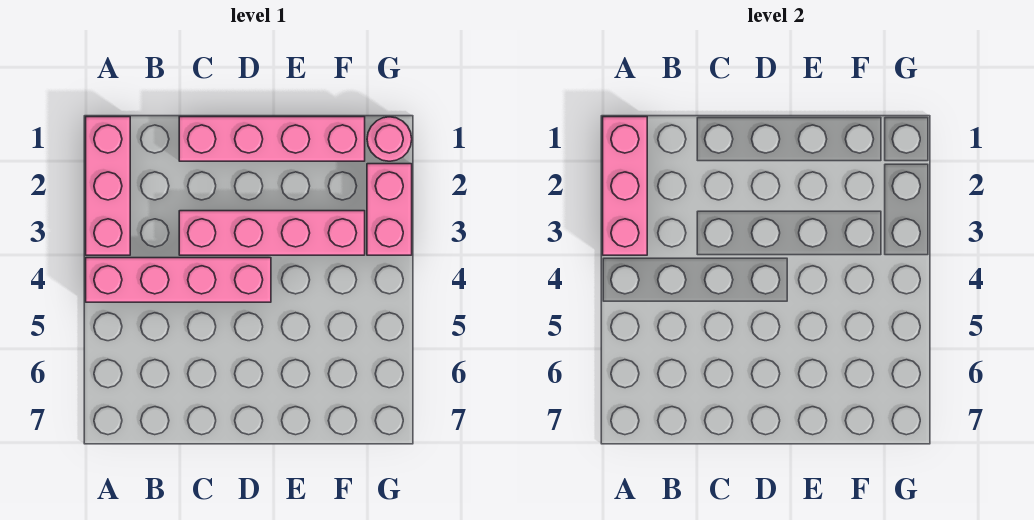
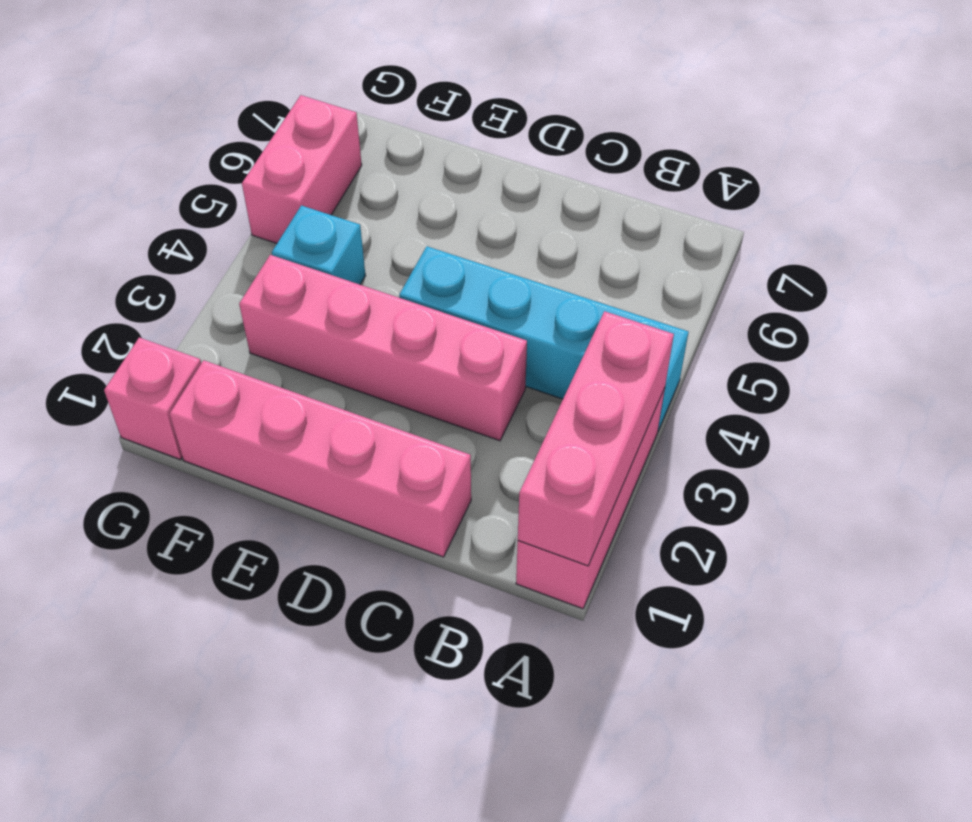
pink brick A4:D4 level 1 -> cyan brick A4:D4 level 1
none -> cyan brick F4 level 1
pink round brick G1 level 1 -> pink brick G1 level 1
pink brick G2:G3 level 1 -> pink brick G5:G6 level 1

